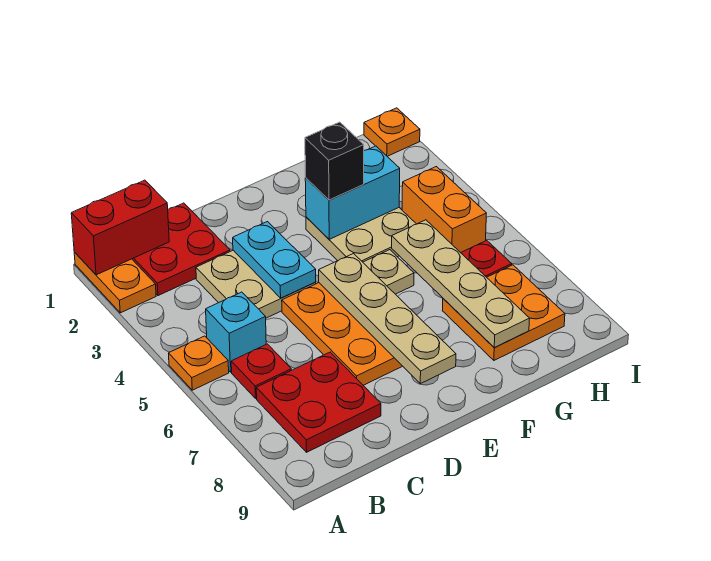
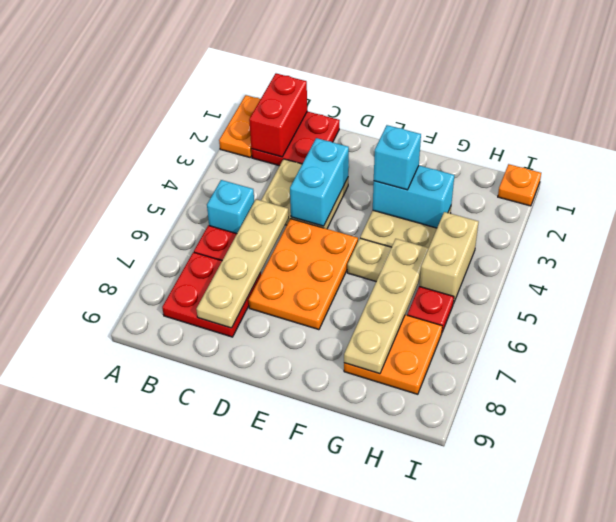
red brick A1:B1 level 2 -> red brick B1:B2 level 2
orange plate A5 level 1 -> none
cyan plate D3:D4 level 2 -> cyan brick D3:D4 level 2
tan plate E5:E8 level 2 -> tan plate C5:C8 level 2
black brick F3 level 3 -> cyan brick F3 level 3
orange brick H4:H5 level 1 -> tan brick H4:H5 level 1

